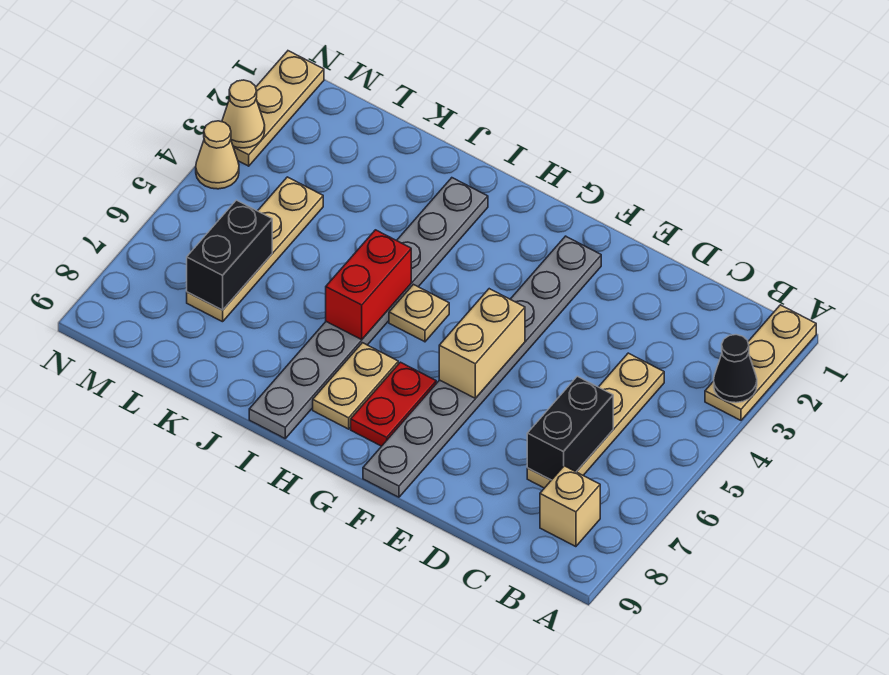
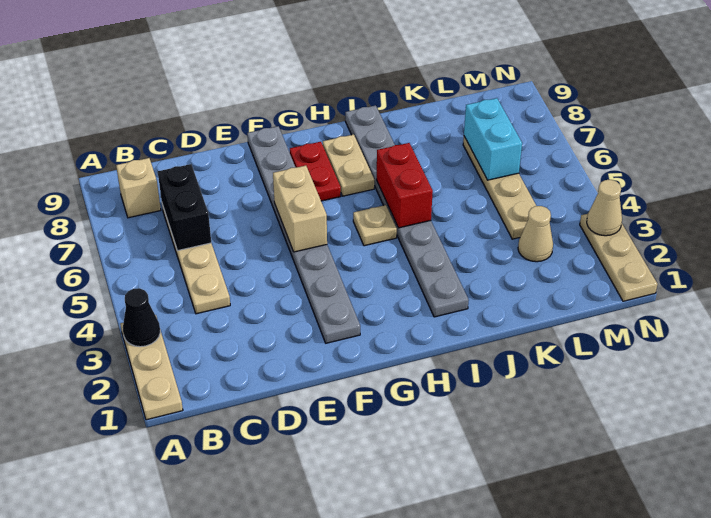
black brick L6:L7 level 2 -> cyan brick L6:L7 level 2
tan cone N4 level 1 -> tan cone L3 level 1

